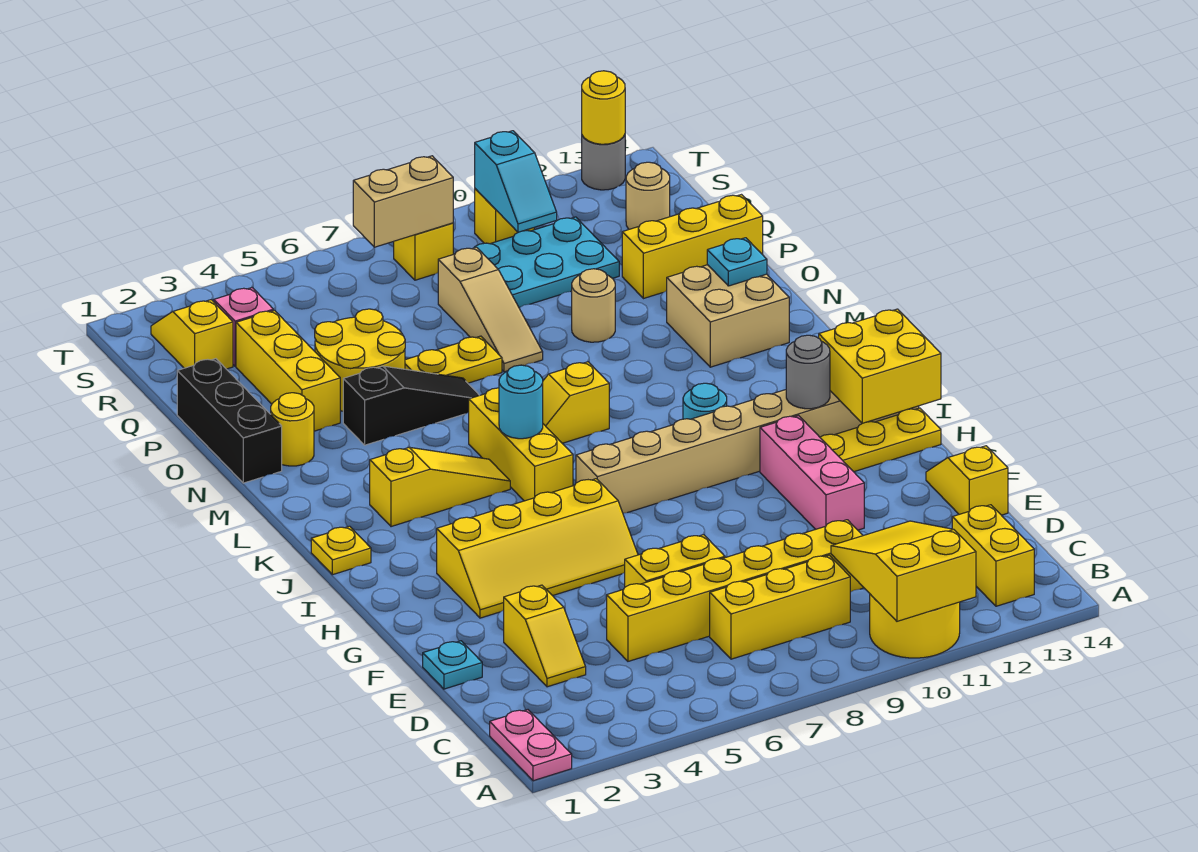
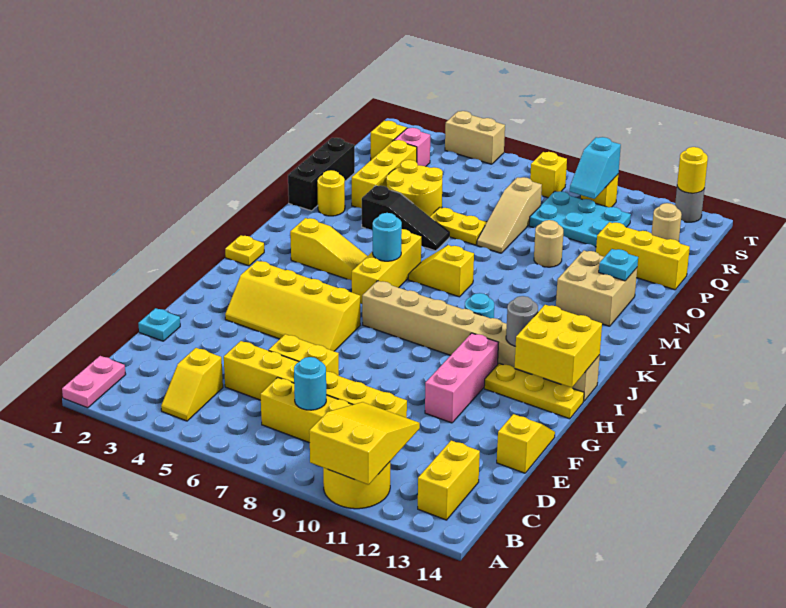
none -> cyan round brick C8 level 2
yellow slope D3:E3 level 1 top E -> yellow slope B4:C4 level 1 top C
tan brick S7:S8 level 2 -> tan brick T4:T5 level 1

